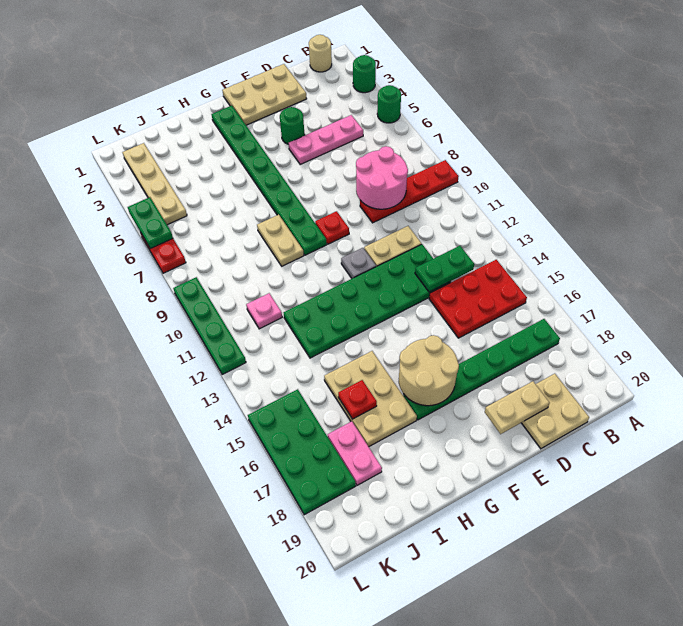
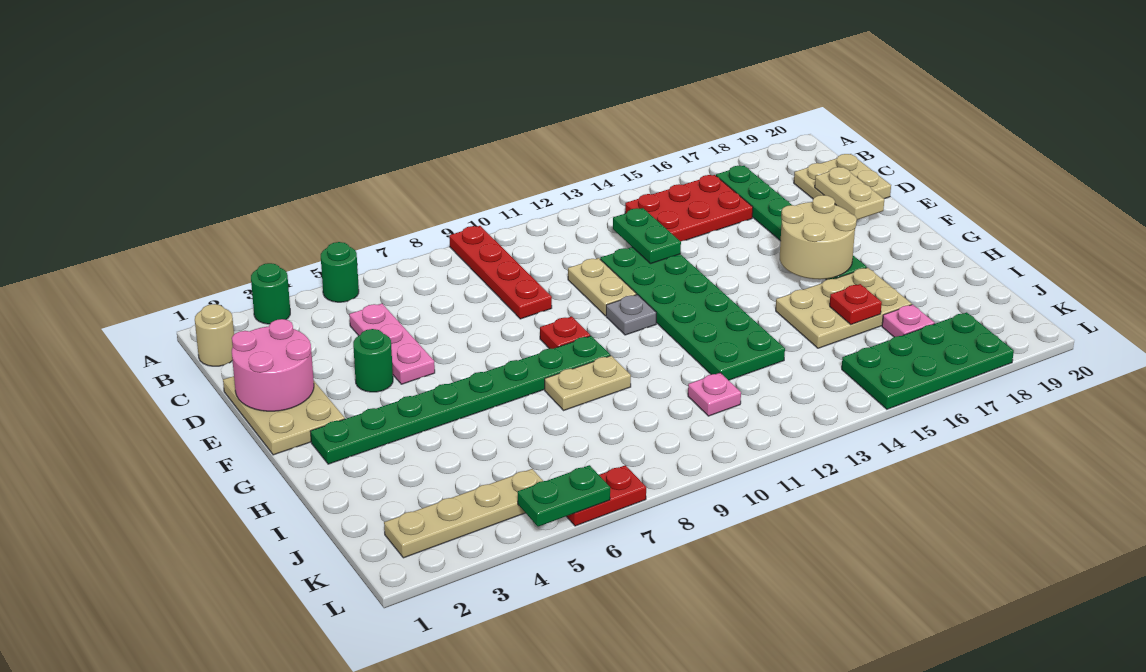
red plate B14:D15 level 1 -> red plate B14:C16 level 1
pink round brick C8:D9 level 2 -> pink round brick D1:E2 level 2
pink plate J17:J18 level 1 -> pink plate J17 level 1
green plate L9:L12 level 1 -> none

